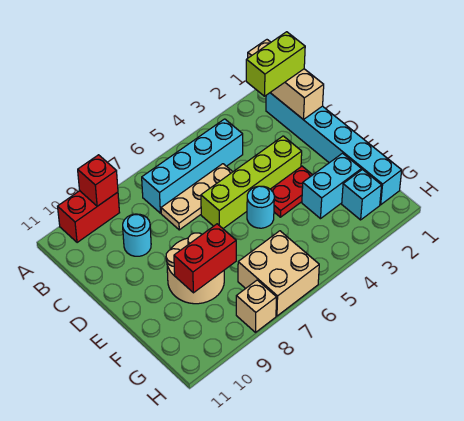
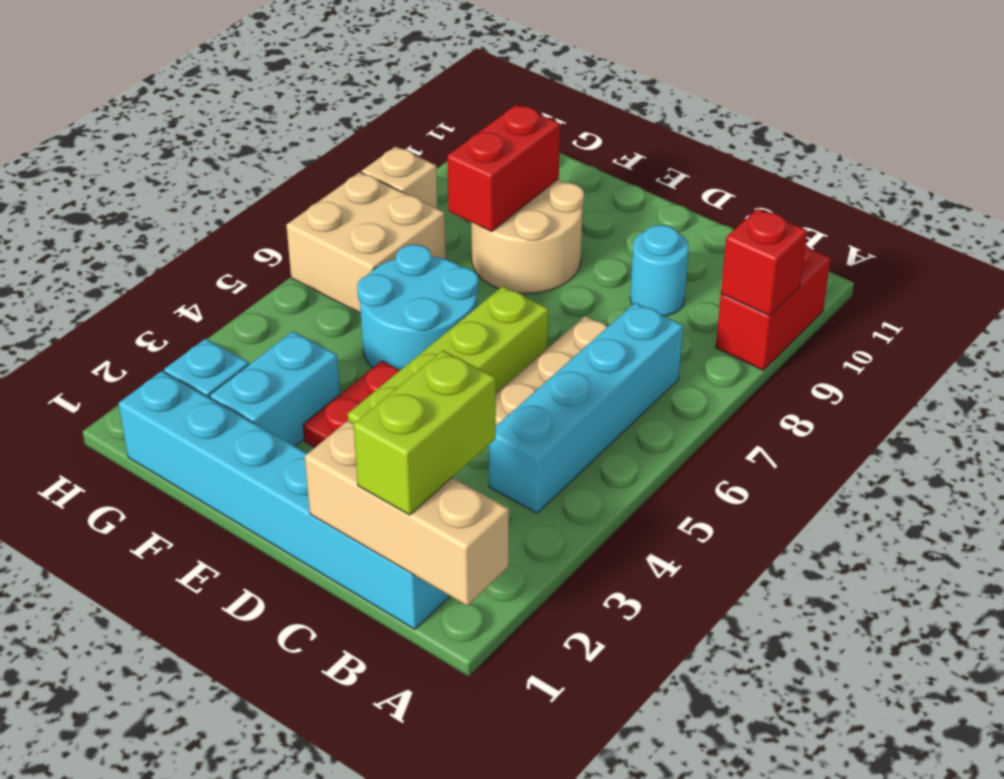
cyan round brick E5 level 1 -> cyan round brick E5:F6 level 1

